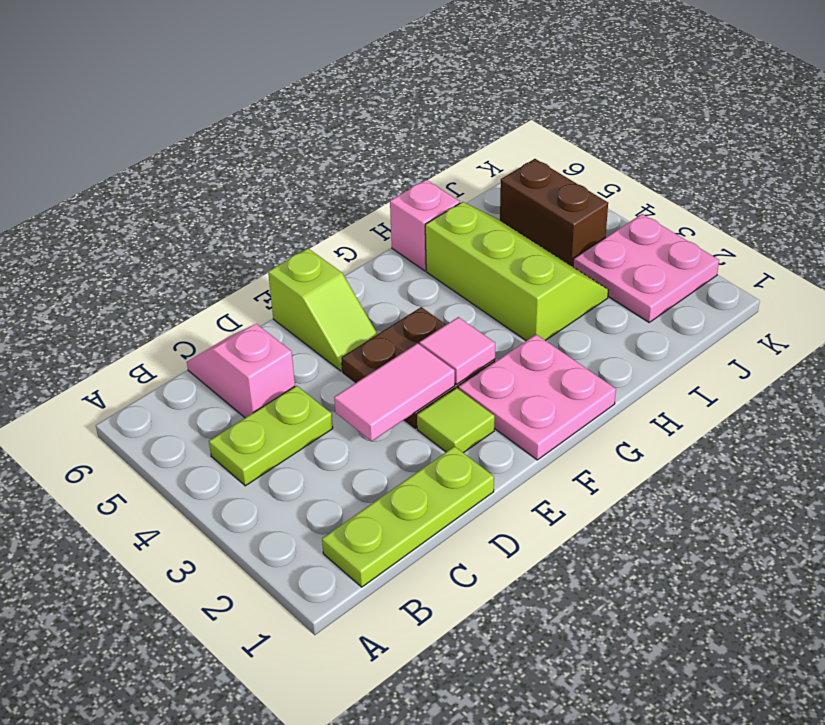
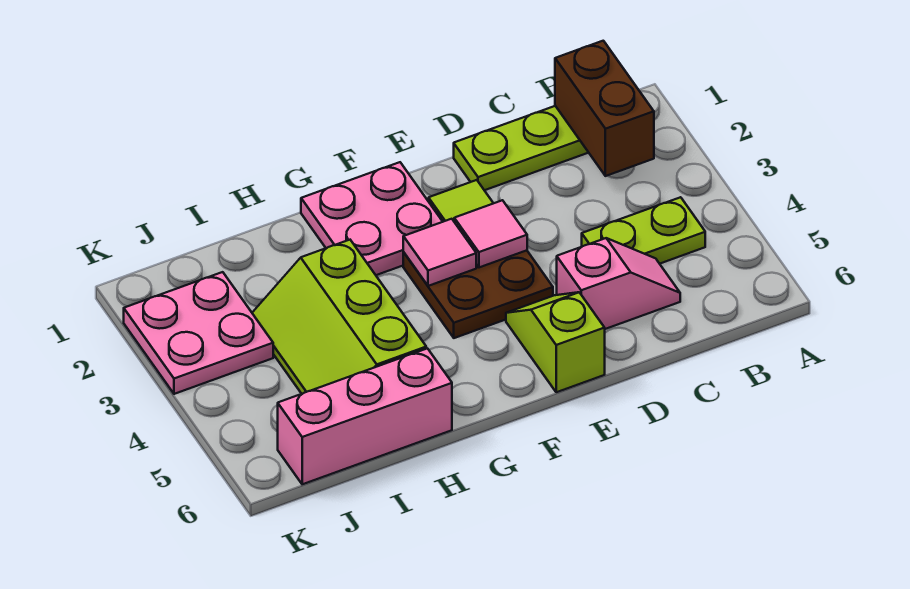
pink slope C5:C6 level 1 top 5 -> pink slope C5:D5 level 1 top D
pink tile D3:E3 level 2 -> pink tile E3 level 2
pink brick H6 level 1 -> pink brick H6:J6 level 1
brown brick J4:J5 level 1 -> brown brick B1:B2 level 2

